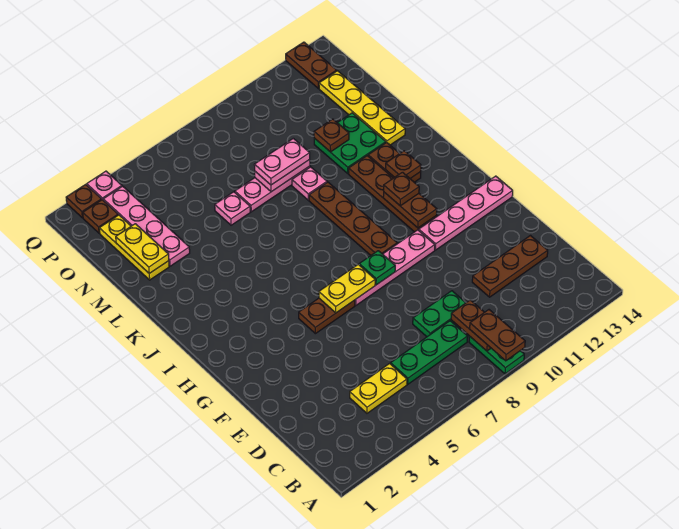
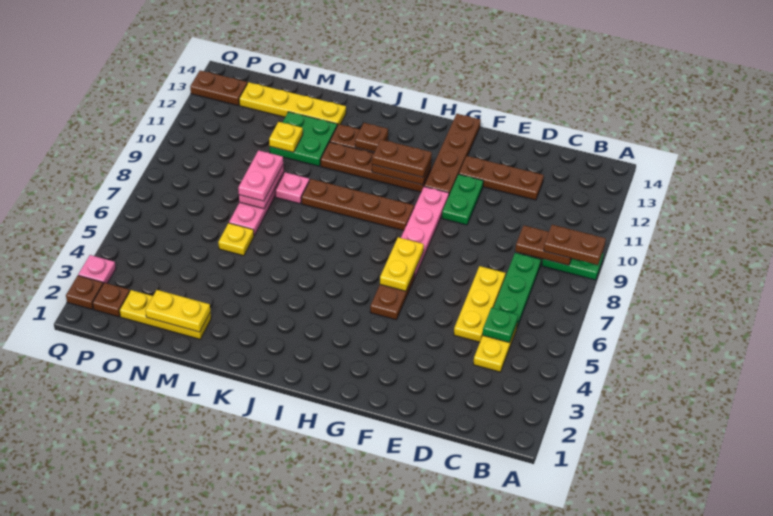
none -> yellow plate D5:D7 level 1
green plate D8:D9 level 1 -> green plate F10:F11 level 1
brown plate D11:D13 level 1 -> brown plate D12:F12 level 1
green plate G8 level 2 -> green plate C5 level 2
pink plate G11:G14 level 1 -> brown plate G11:G14 level 1
brown plate I11 level 3 -> brown plate H11:I11 level 3
pink plate M3:P3 level 1 -> none
pink plate M6 level 1 -> yellow plate M6 level 1
brown plate M11 level 2 -> yellow plate M11 level 2

